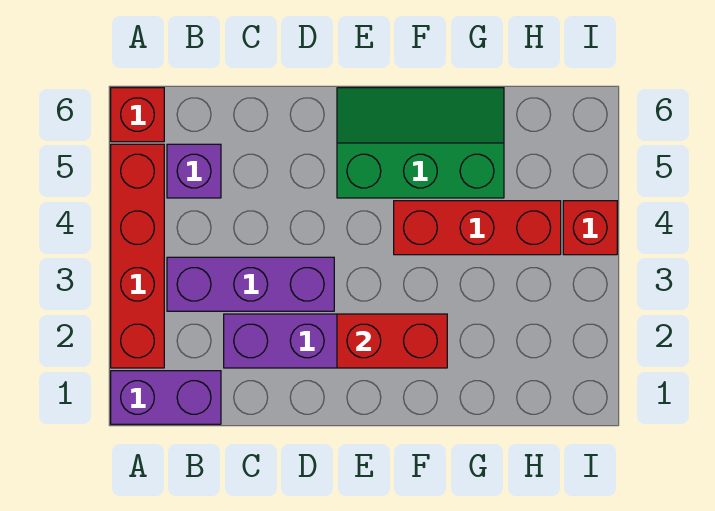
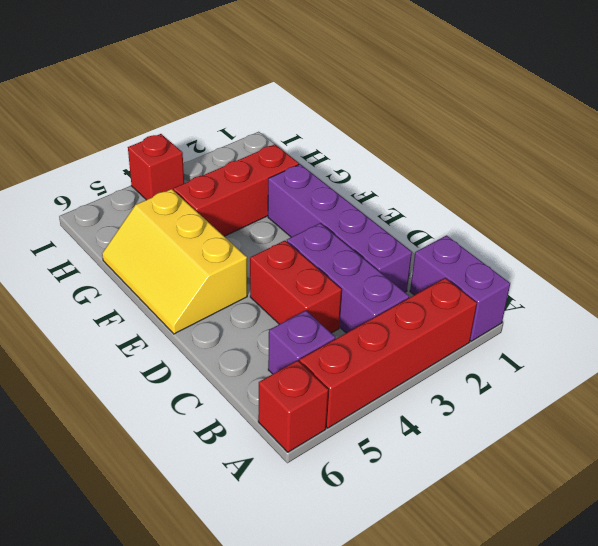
red brick E2:F2 level 2 -> red brick C4:D4 level 1
green slope E5:G6 level 1 top 5 -> yellow slope E5:G6 level 1 top 5
red brick F4:H4 level 1 -> red brick G2:G4 level 1

